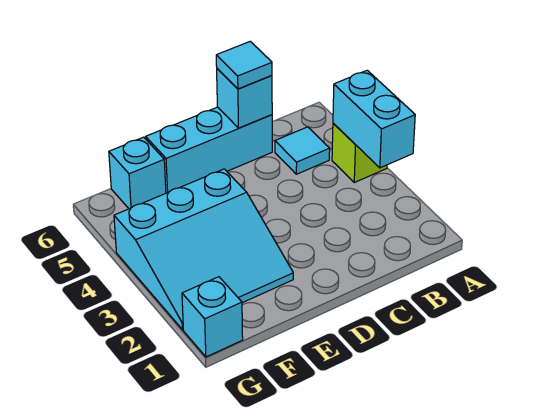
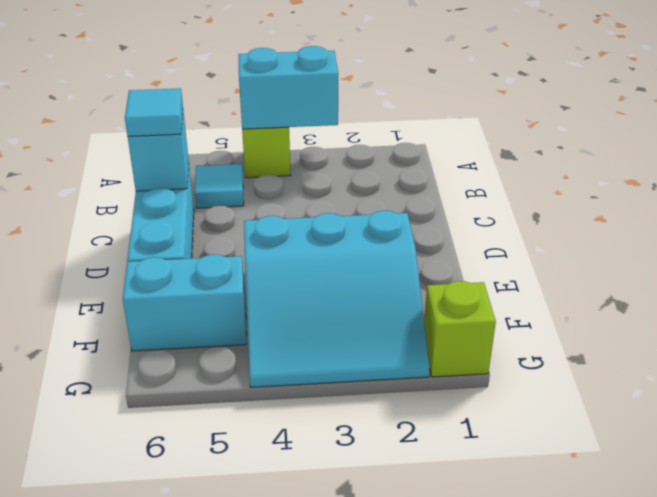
cyan slope E2:G4 level 1 top 4 -> cyan slope E2:G4 level 1 top E
cyan brick F6 level 1 -> cyan brick F5:F6 level 1
cyan brick G1 level 1 -> lime brick G1 level 1

